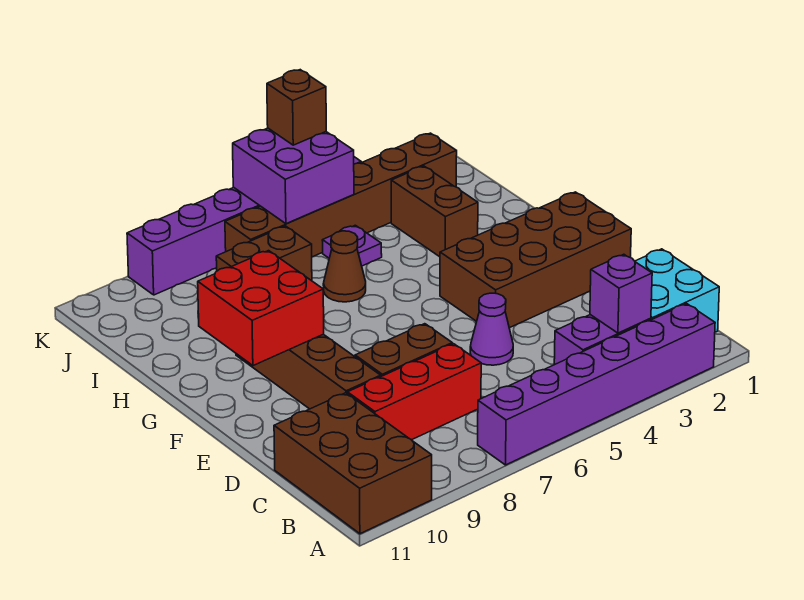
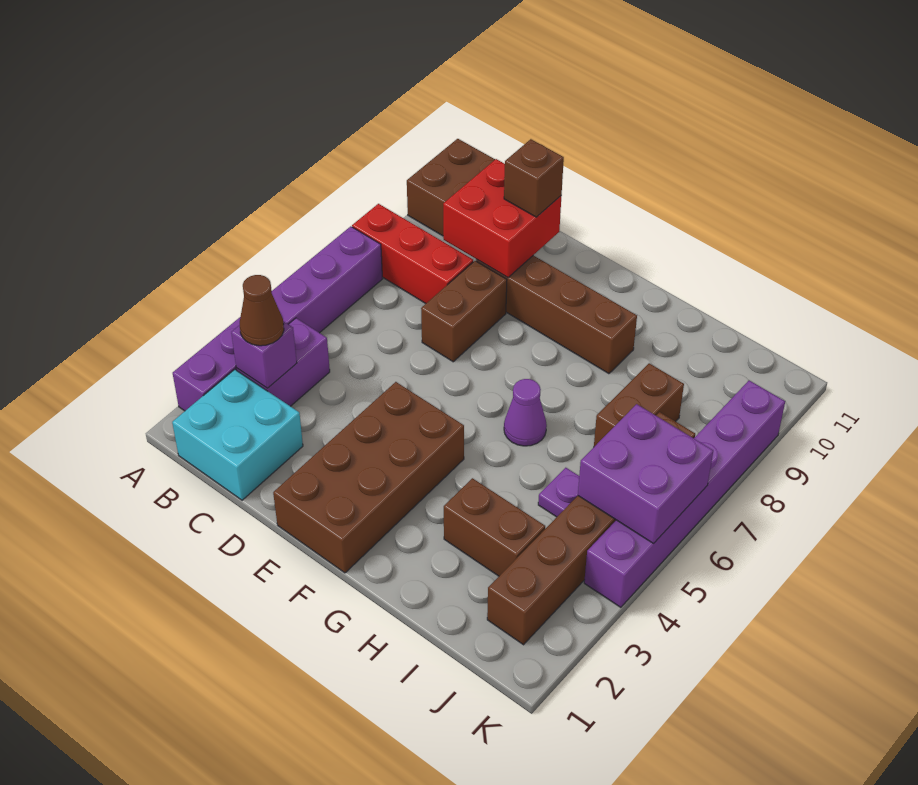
red brick C7:C9 level 1 -> red brick A8:C8 level 1
purple cone D5 level 1 -> purple cone G6 level 1
red brick F9:G10 level 2 -> red brick C9:D10 level 2
brown cone H6 level 1 -> brown cone B3 level 3
brown brick K5 level 3 -> brown brick D10 level 3

